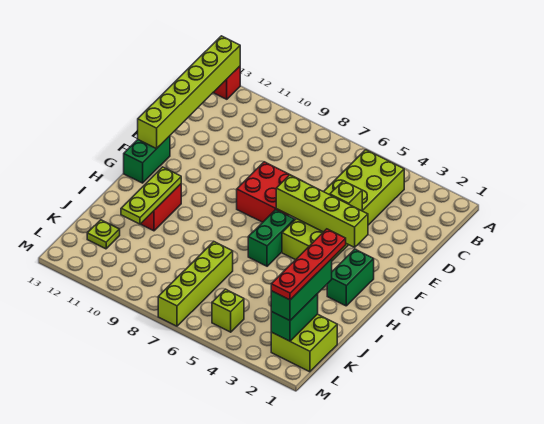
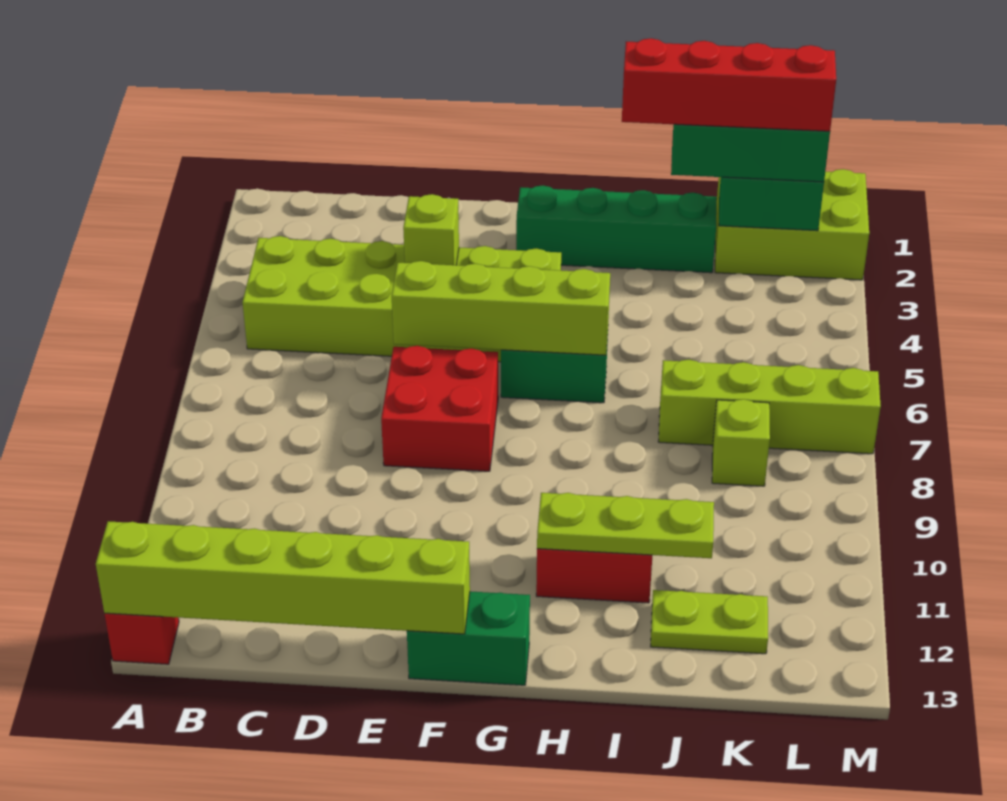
lime brick F3:F6 level 2 -> lime brick E6:H6 level 2
green brick G2:H2 level 1 -> green brick G2:J2 level 1
red plate I2:L2 level 4 -> red brick I2:L2 level 4
lime brick K1:L2 level 1 -> lime brick K1:M2 level 1
lime plate K12 level 1 -> lime plate J12:K12 level 1
lime brick L5 level 1 -> lime brick K8 level 1

